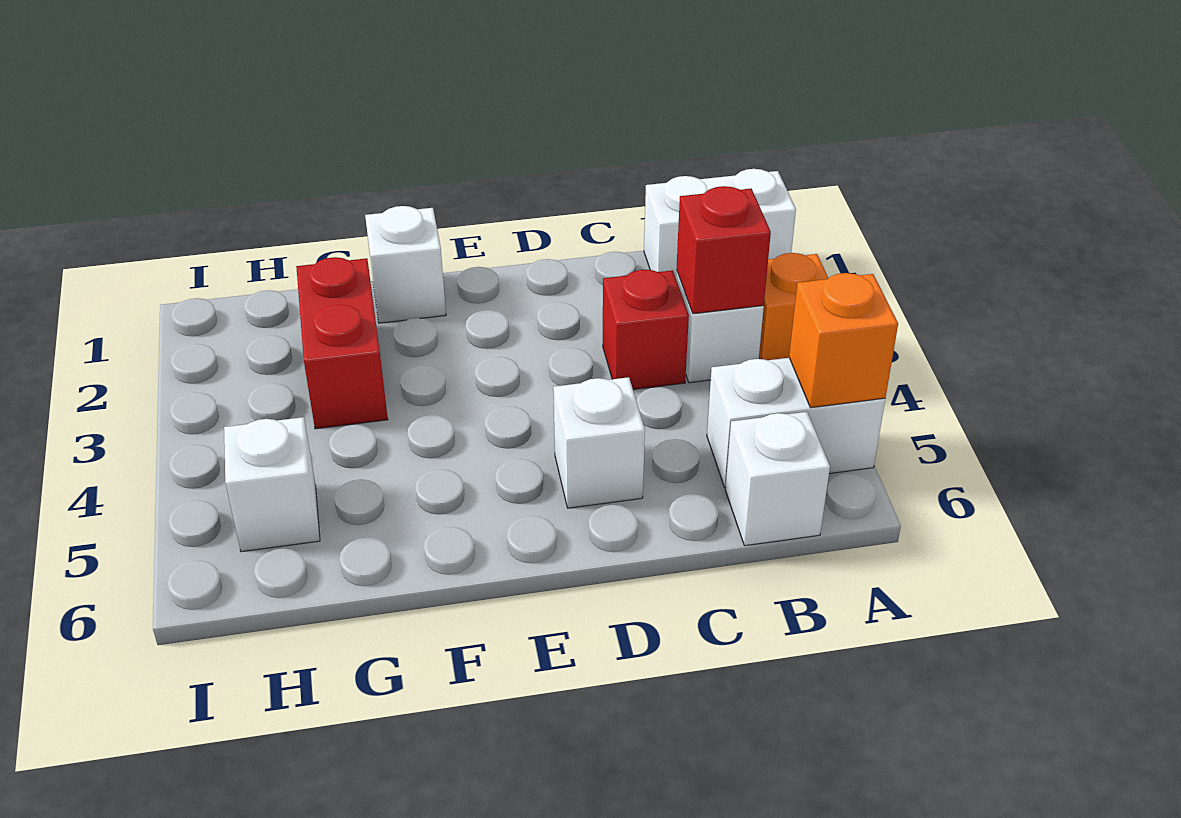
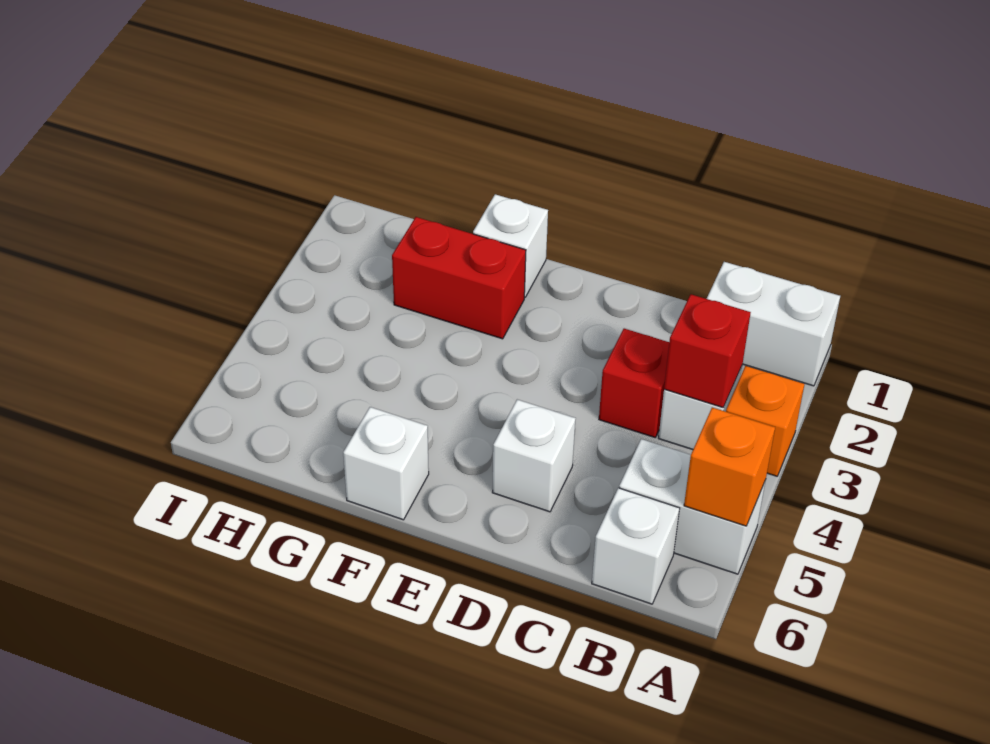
red brick G2:G3 level 1 -> red brick F2:G2 level 1
white brick H5 level 1 -> white brick F6 level 1

